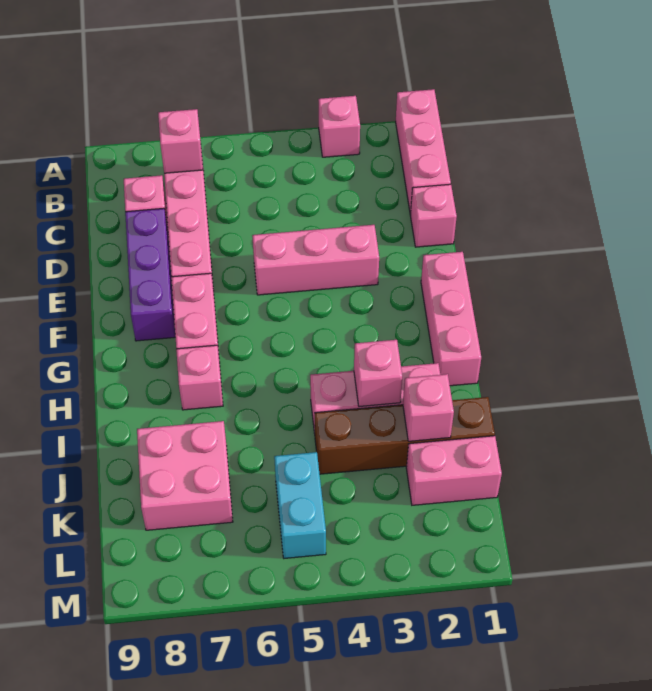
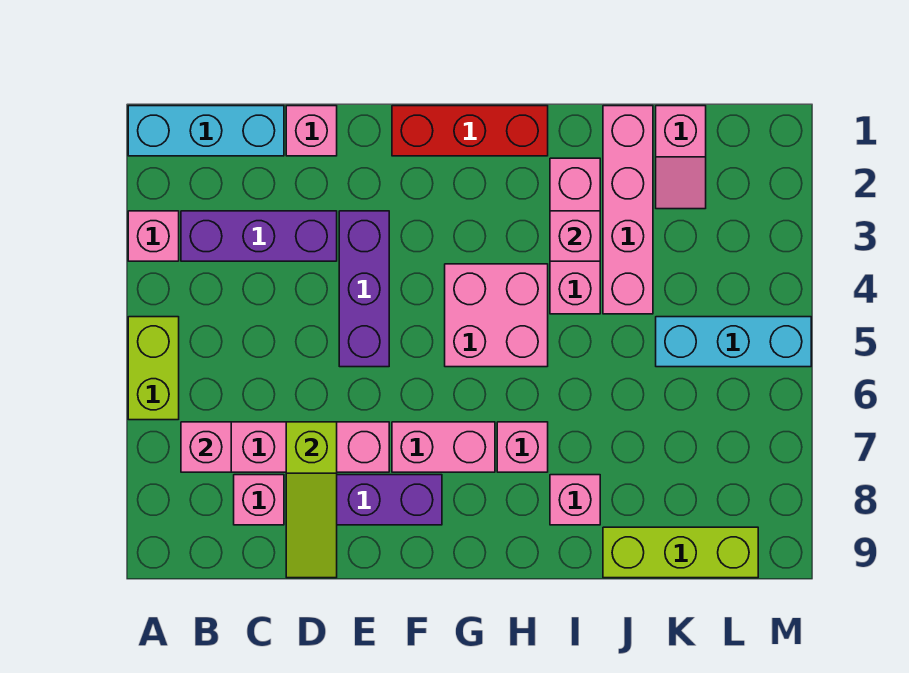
pink brick A1:C1 level 1 -> cyan brick A1:C1 level 1
none -> lime brick A5:A6 level 1
none -> purple brick B3:D3 level 1
none -> lime slope D7:D9 level 2 top 7
pink brick E3:E5 level 1 -> purple brick E3:E5 level 1
pink brick F1:H1 level 1 -> red brick F1:H1 level 1
brown brick J1:J4 level 1 -> pink brick J1:J4 level 1
pink brick J2 level 2 -> pink brick I8 level 1
pink brick J7:K8 level 1 -> pink brick G4:H5 level 1
none -> lime brick J9:L9 level 1
pink brick K1:K2 level 1 -> pink slope K1:K2 level 1 top 1
cyan brick K5:L5 level 1 -> cyan brick K5:M5 level 1

